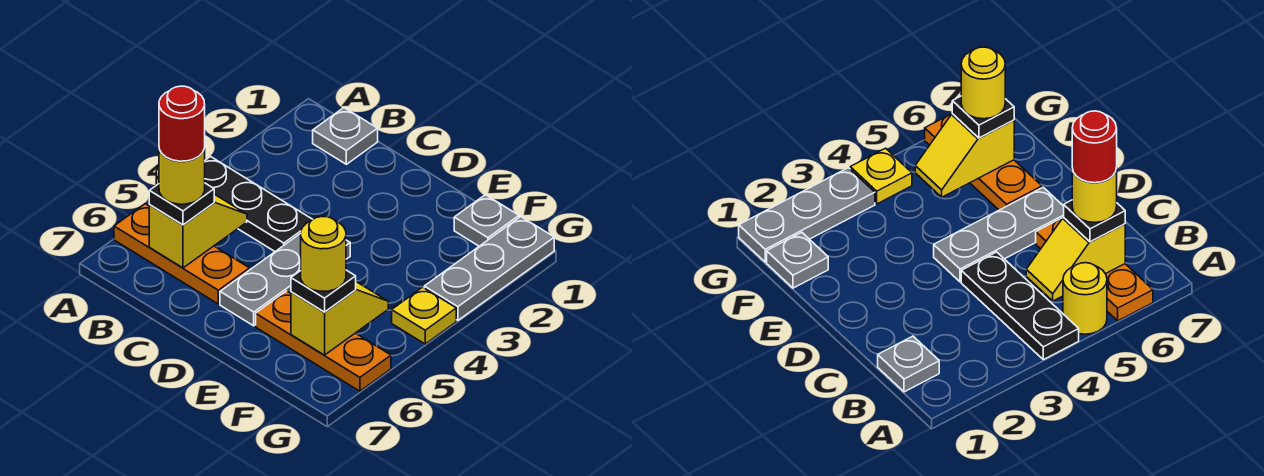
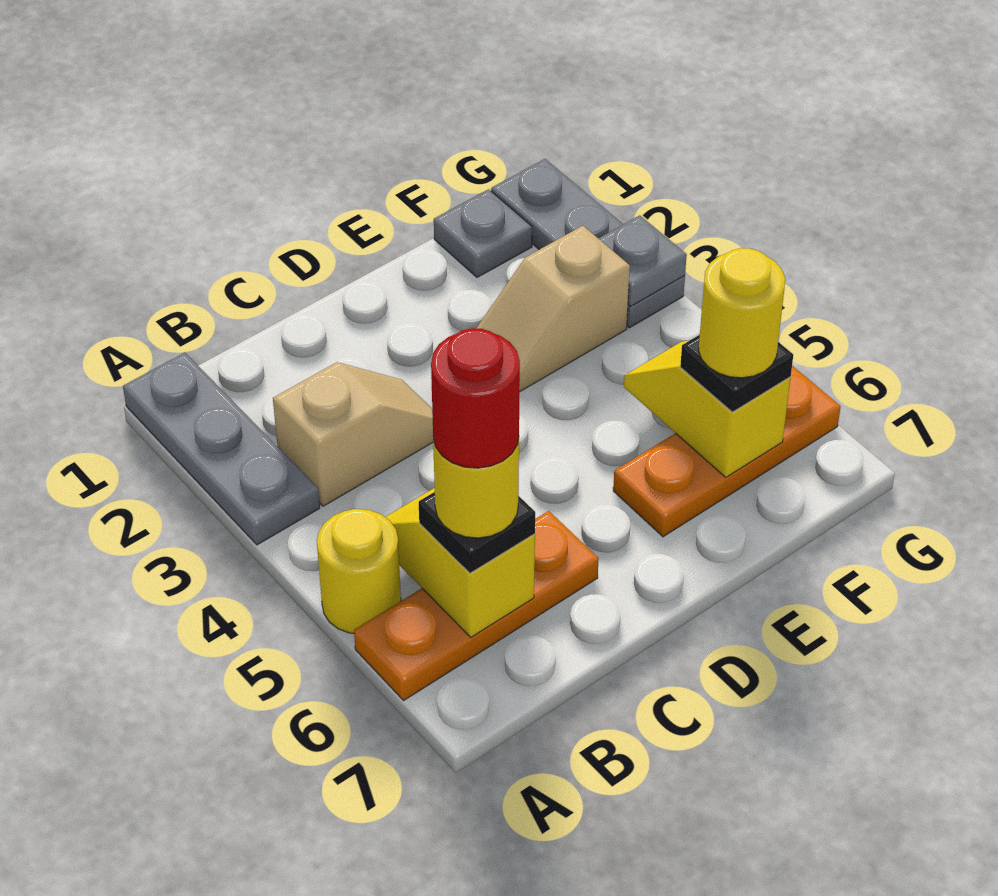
black plate A4:C4 level 1 -> none
grey plate B1 level 1 -> grey plate G3 level 2
none -> tan slope B3:C3 level 1 top B
grey plate D4:D6 level 1 -> grey plate A1:A3 level 1
none -> tan slope E3:F3 level 1 top F
yellow plate G4 level 1 -> none

